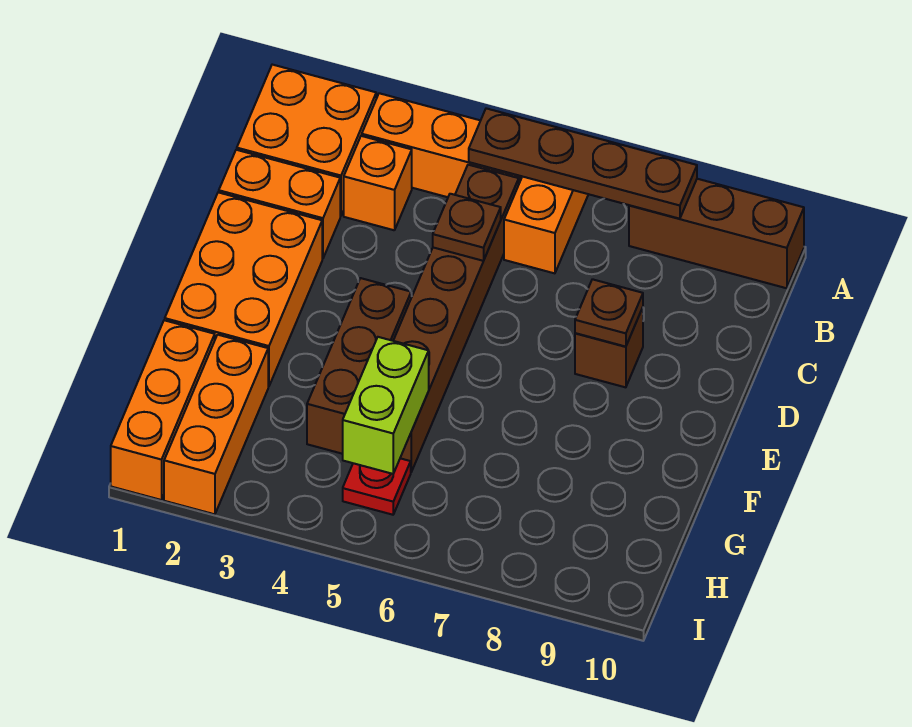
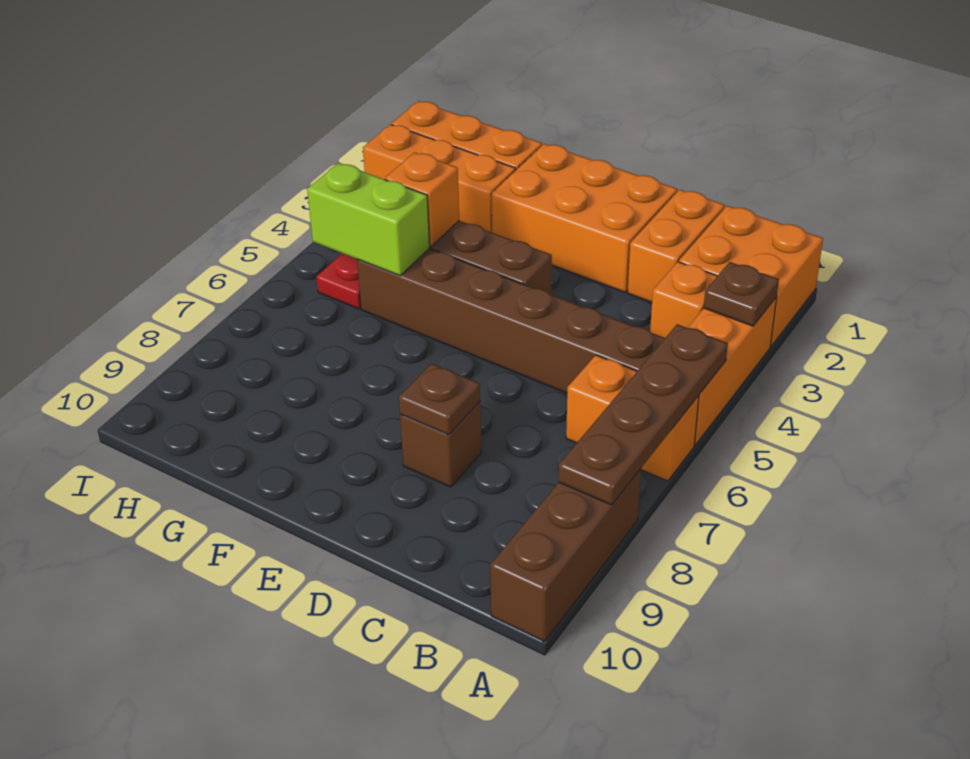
brown plate C5 level 2 -> brown plate A3 level 2
none -> orange brick G4 level 2

